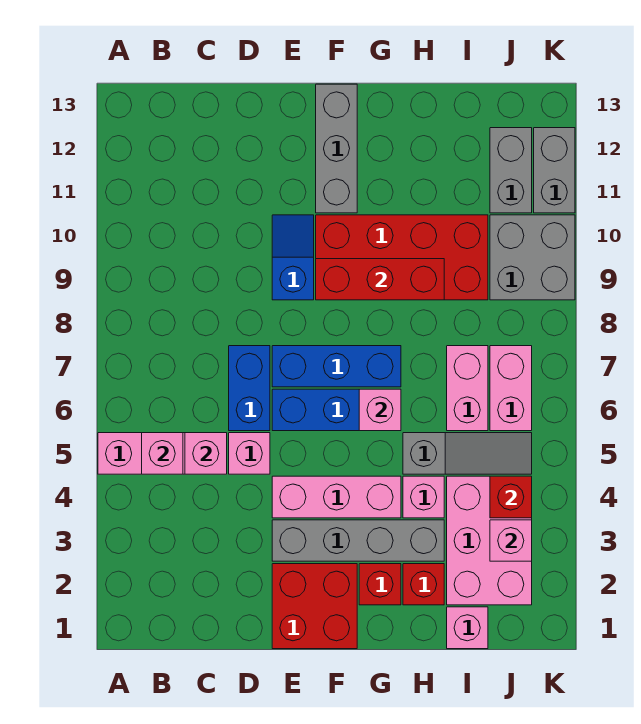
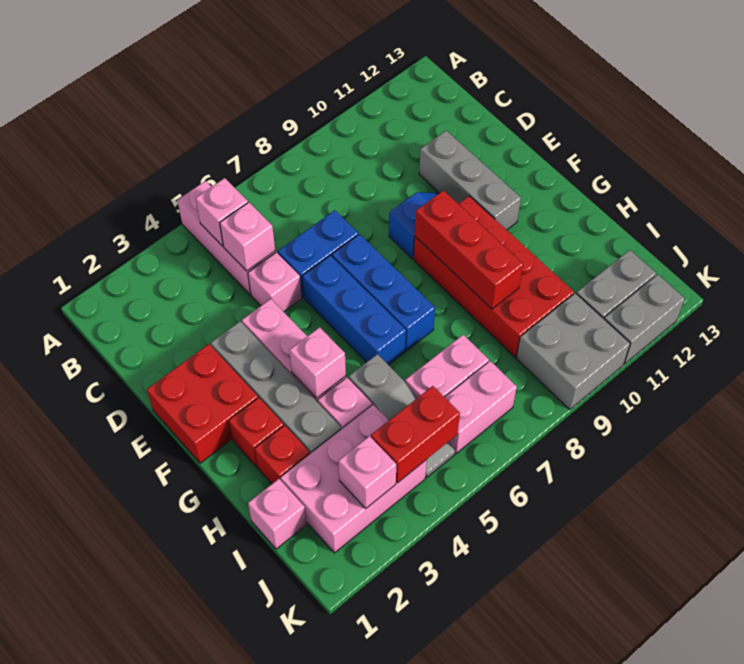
grey brick F11:F13 level 1 -> grey brick D11:F11 level 1
pink brick G6 level 2 -> pink brick G4 level 2
red brick J4 level 2 -> red brick J4:J5 level 2

